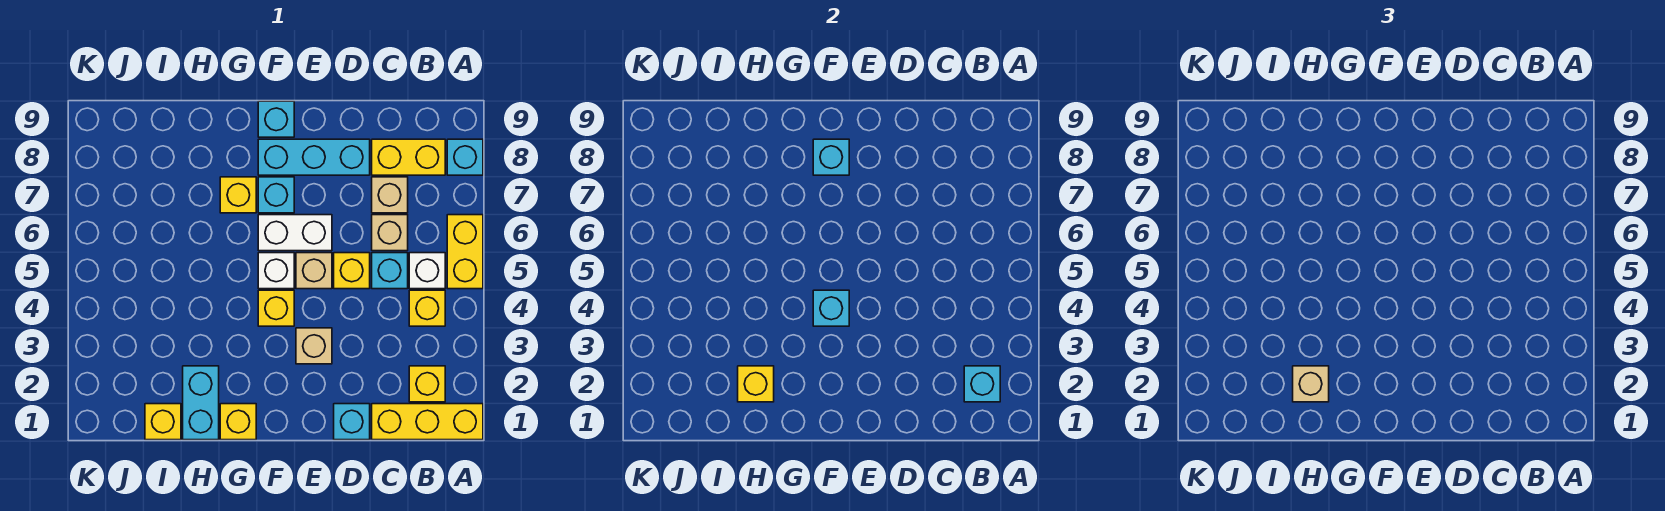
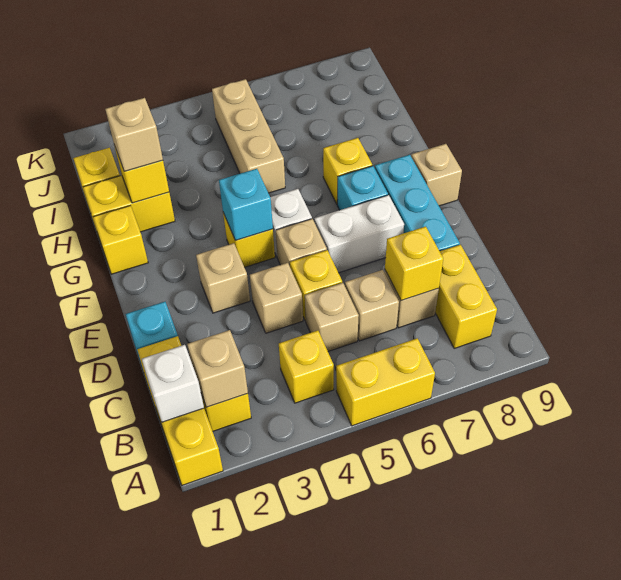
cyan brick A8 level 1 -> none
cyan brick B2 level 2 -> tan brick B2 level 2
white brick B5 level 1 -> white brick B1 level 2
cyan brick C5 level 1 -> tan brick C5 level 1
none -> yellow brick C7 level 2
none -> tan brick D4 level 1
white brick E6:F6 level 1 -> white brick E6:E7 level 1
cyan brick F8 level 2 -> none
cyan brick F9 level 1 -> tan brick F9 level 1
cyan brick H1:H2 level 1 -> yellow brick H1:H2 level 1
none -> tan brick H5:J5 level 1

